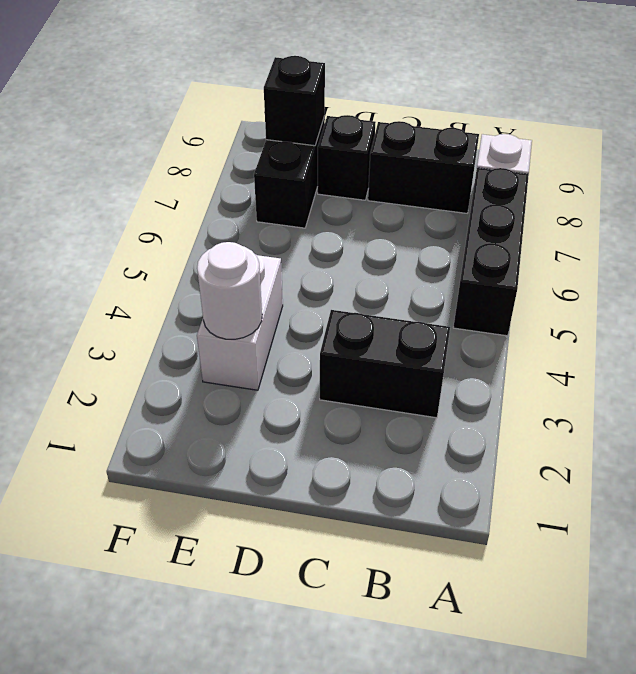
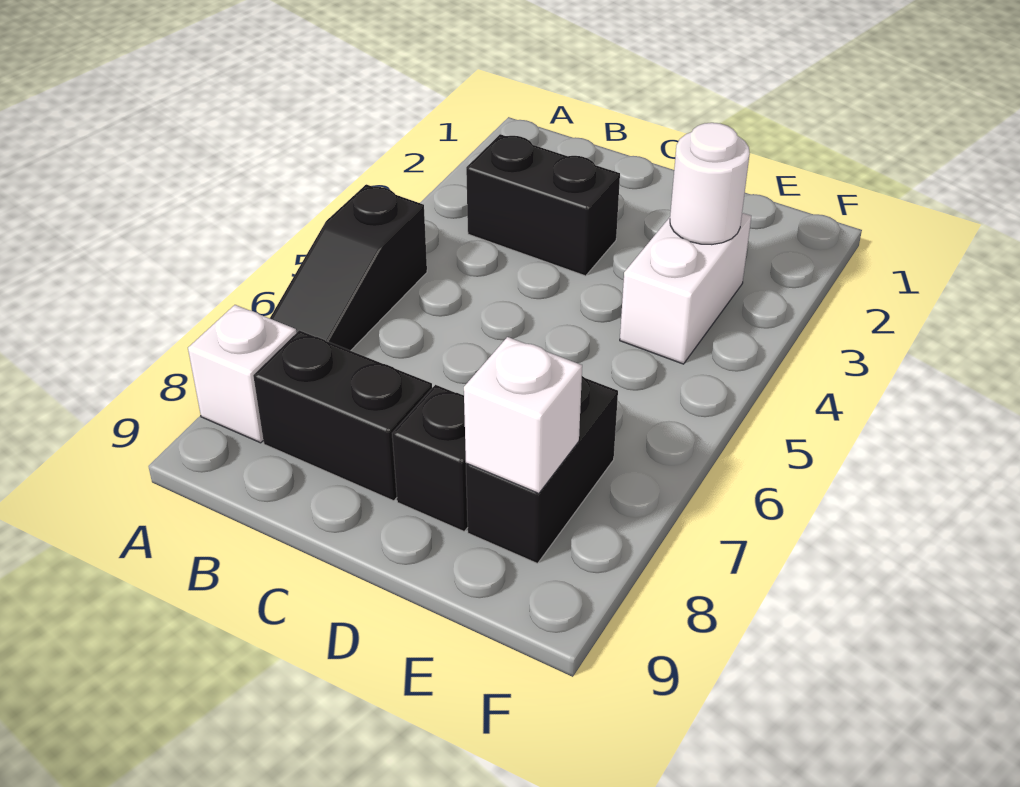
black brick A5:A7 level 1 -> black slope A5:A7 level 1 top 5
black brick E8 level 2 -> white brick E8 level 2

